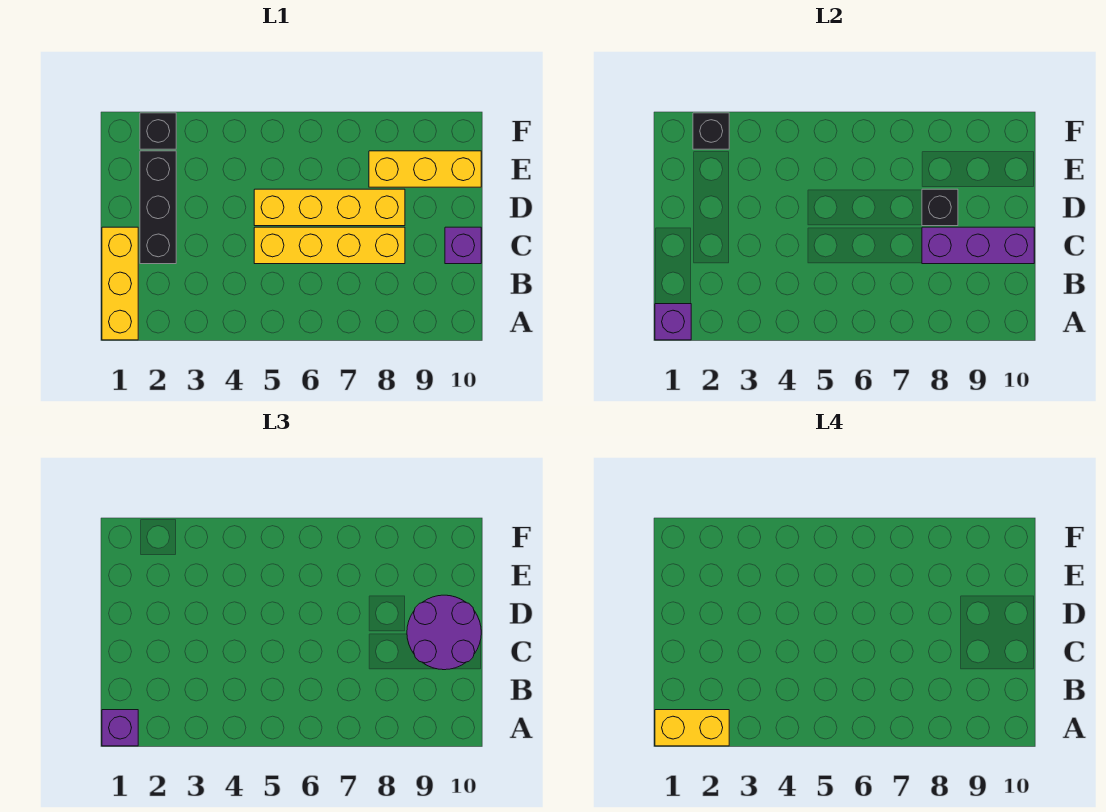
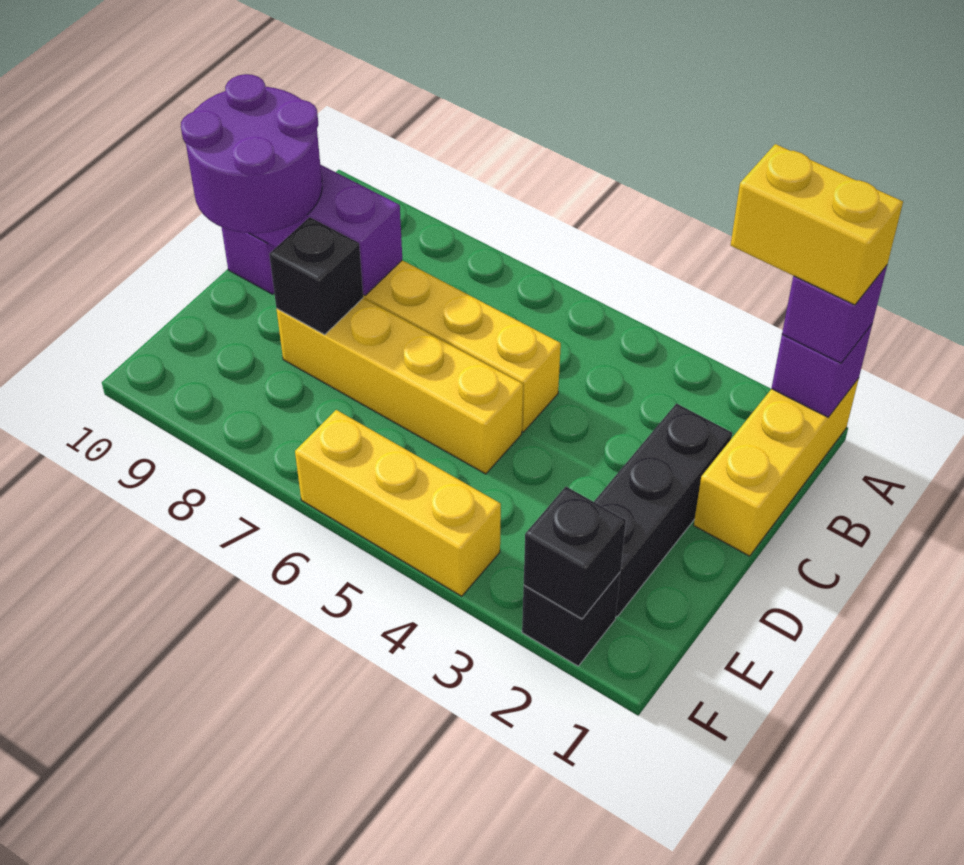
yellow brick E8:E10 level 1 -> yellow brick F4:F6 level 1

